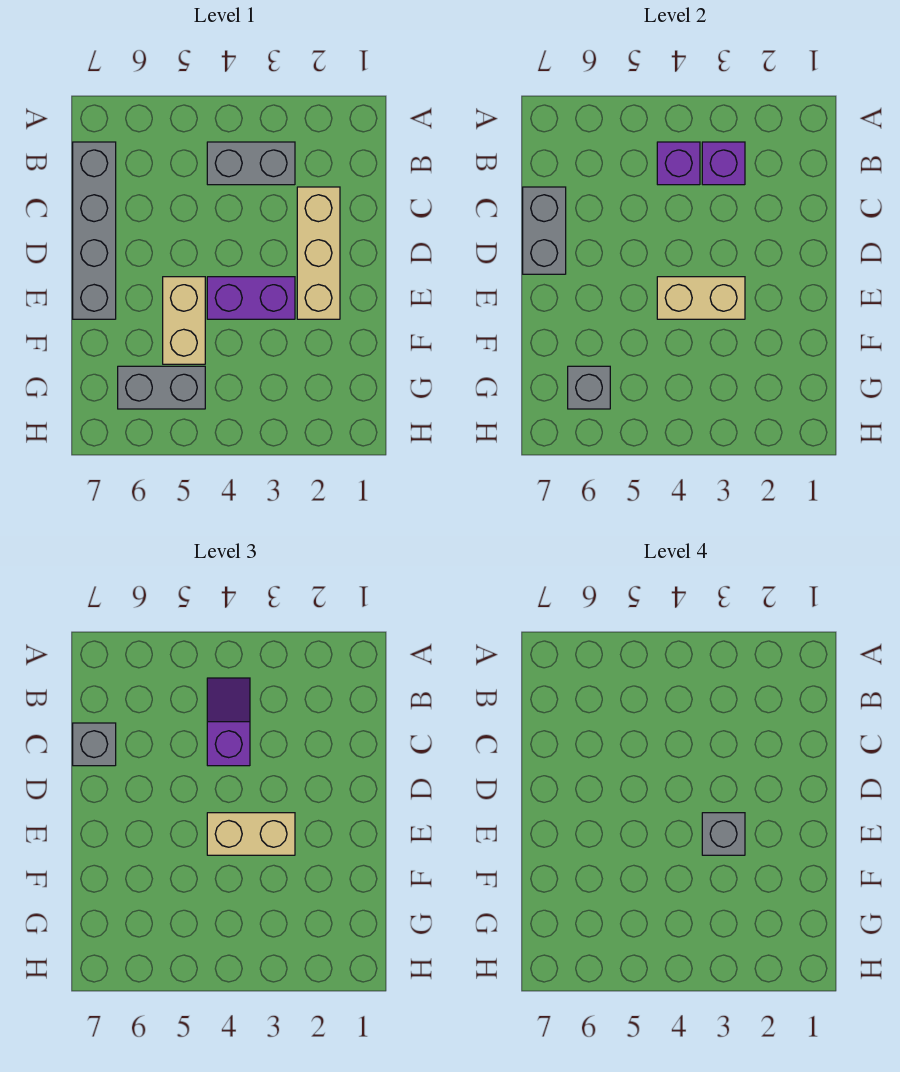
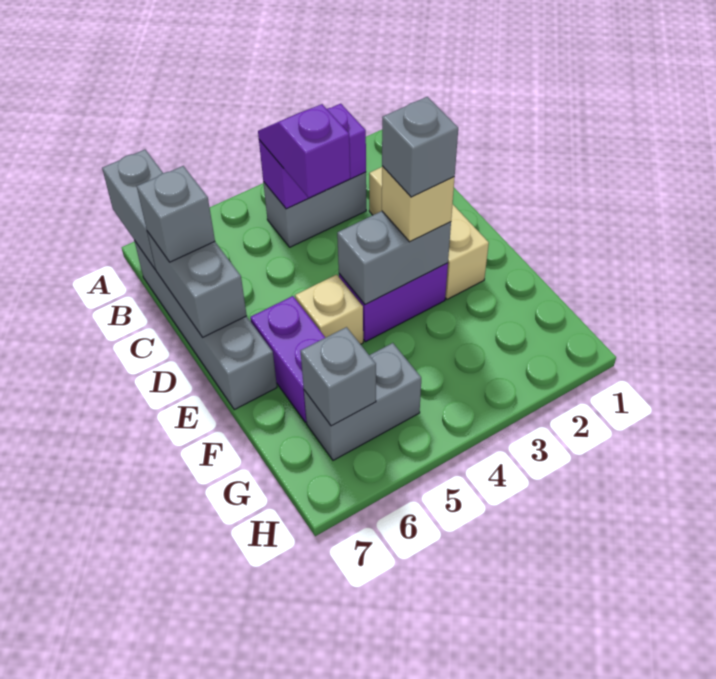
none -> grey brick A7:B7 level 2
tan brick E3:E4 level 2 -> grey brick E3:E4 level 2
tan brick E3:E4 level 3 -> tan brick E3 level 3
tan brick E5:F5 level 1 -> tan brick E5 level 1
none -> purple brick E6:F6 level 1

